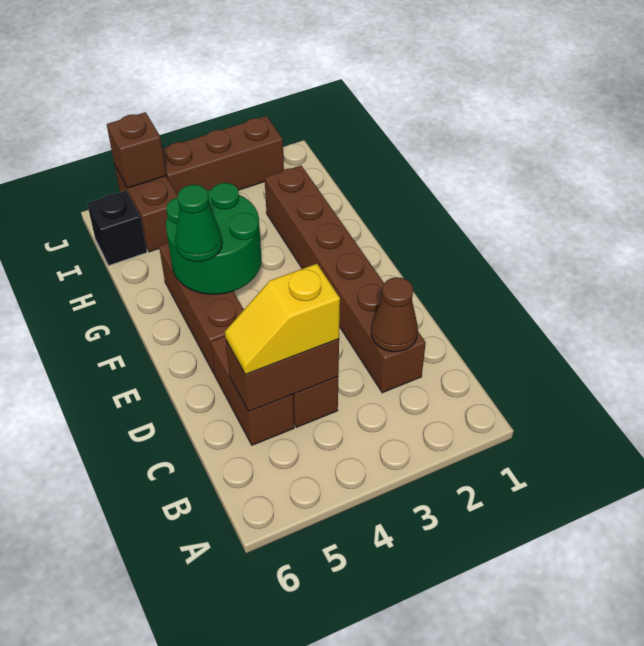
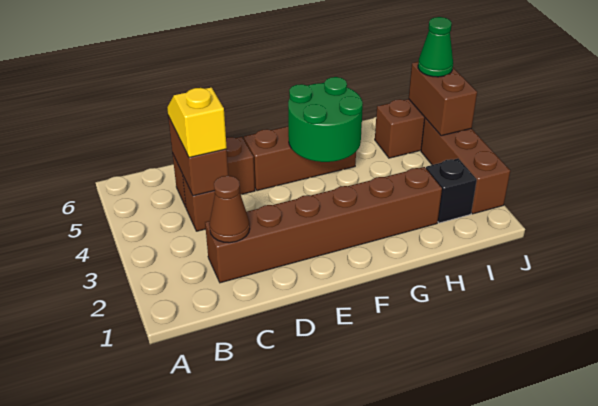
green cone F5 level 3 -> green cone J5 level 3
black brick I6 level 1 -> black brick I2 level 1
brown brick J5 level 2 -> brown brick J4:J5 level 2

